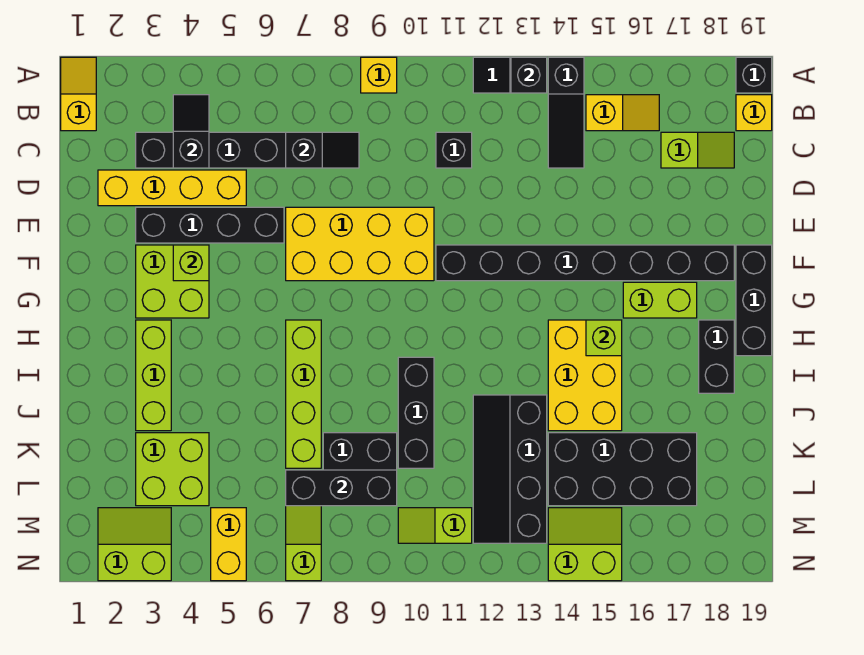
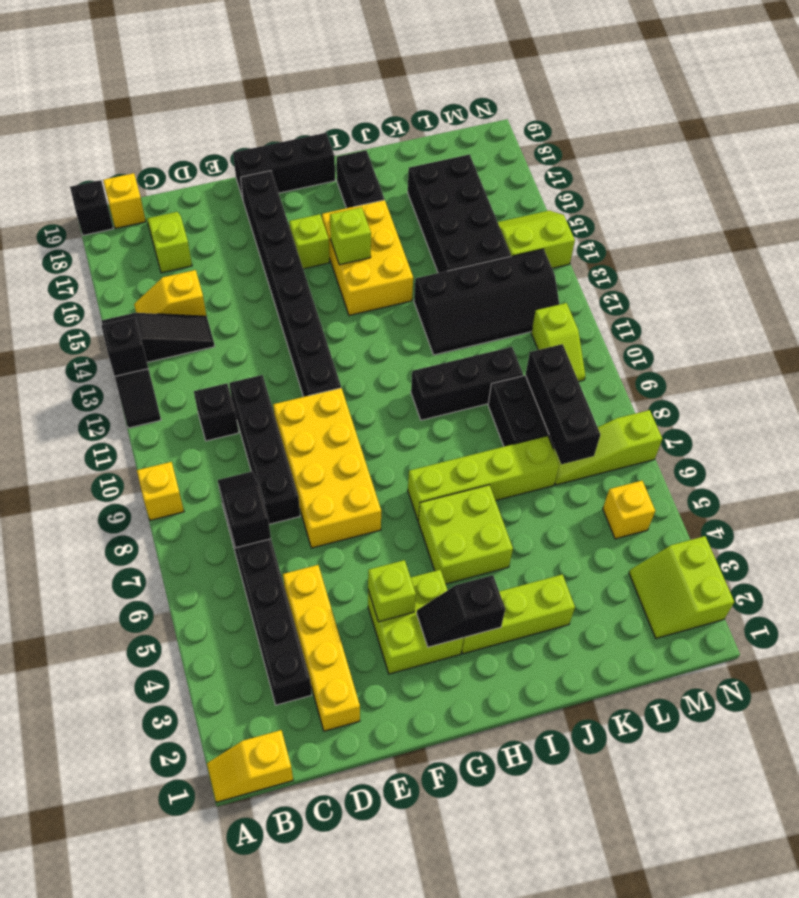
black slope B4:C4 level 2 top C -> black slope G3:H3 level 2 top H
yellow slope B15:B16 level 1 top 15 -> yellow slope B15:C15 level 1 top C
black brick E3:E6 level 1 -> black brick D8:D11 level 1
lime brick G16:G17 level 1 -> lime brick G16 level 1
yellow brick H14:J15 level 1 -> yellow brick H14:I16 level 1
black brick H18:I18 level 1 -> black brick I17:I18 level 1
lime brick K3:L4 level 1 -> lime brick H5:I6 level 1
yellow brick M5:N5 level 1 -> yellow brick M5 level 1
lime slope M14:N15 level 1 top N -> lime slope M14:N15 level 1 top 14

